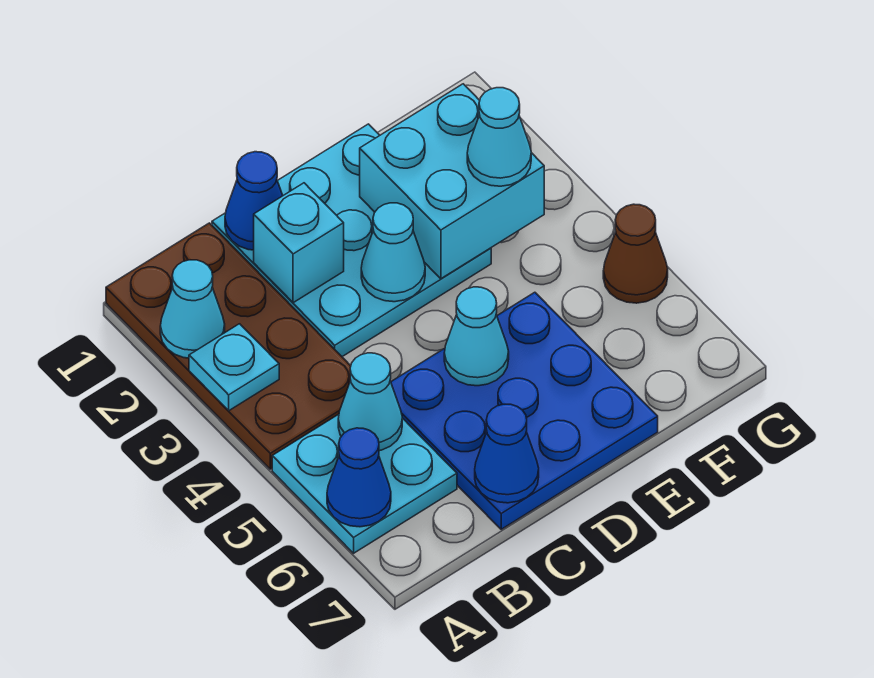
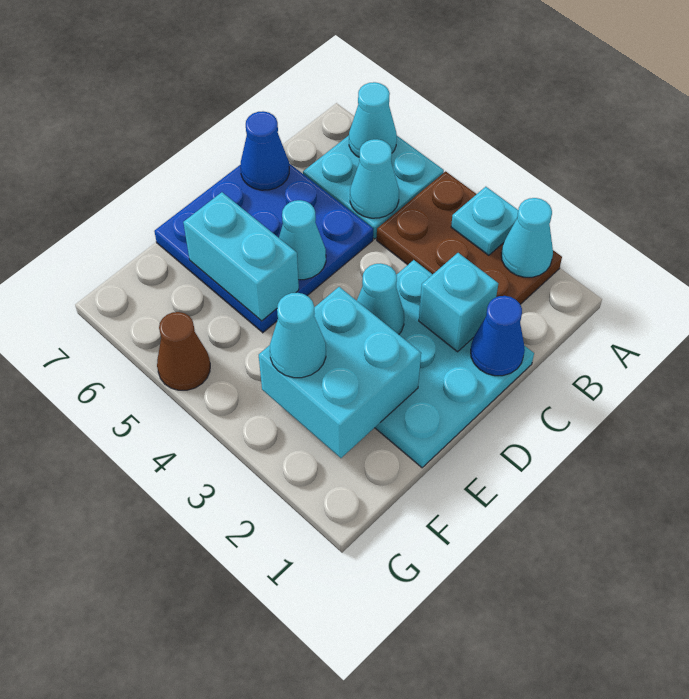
brown plate A1:B4 level 1 -> brown plate A2:B4 level 1
blue cone A6 level 2 -> cyan cone A6 level 2
none -> cyan brick E5:E6 level 2

